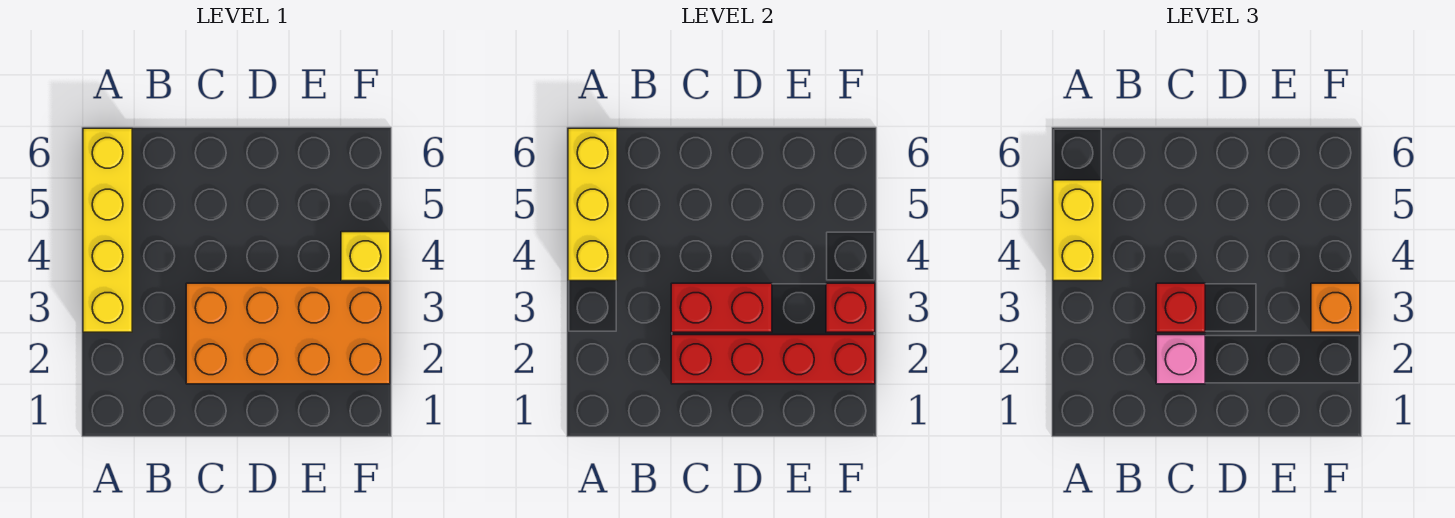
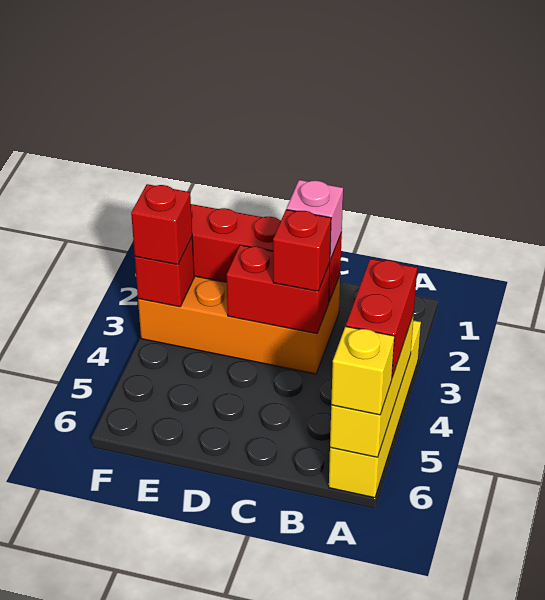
yellow brick A4:A5 level 3 -> red brick A4:A5 level 3
orange brick F3 level 3 -> red brick F3 level 3
yellow brick F4 level 1 -> yellow brick A6 level 3

